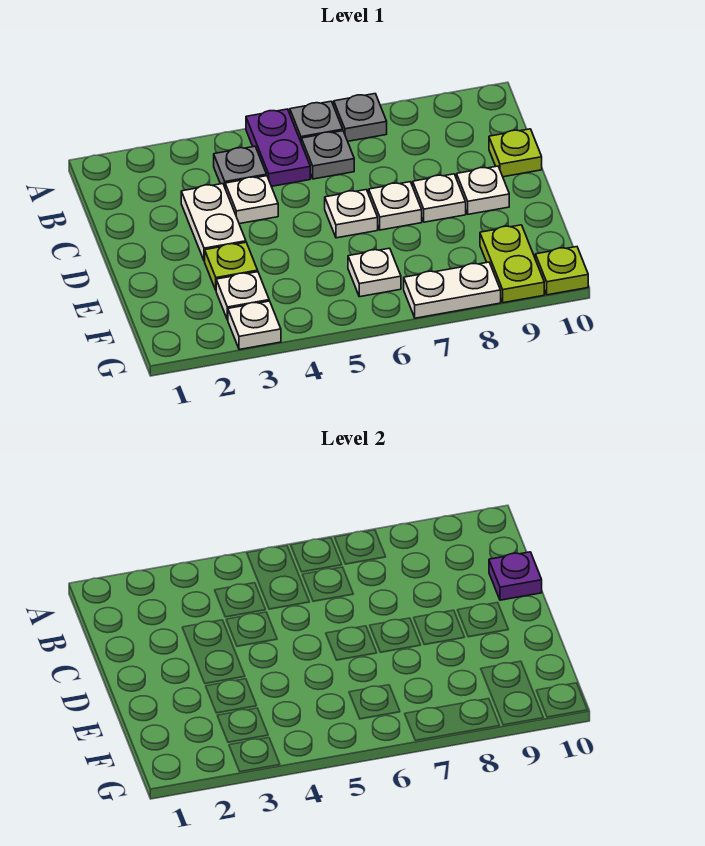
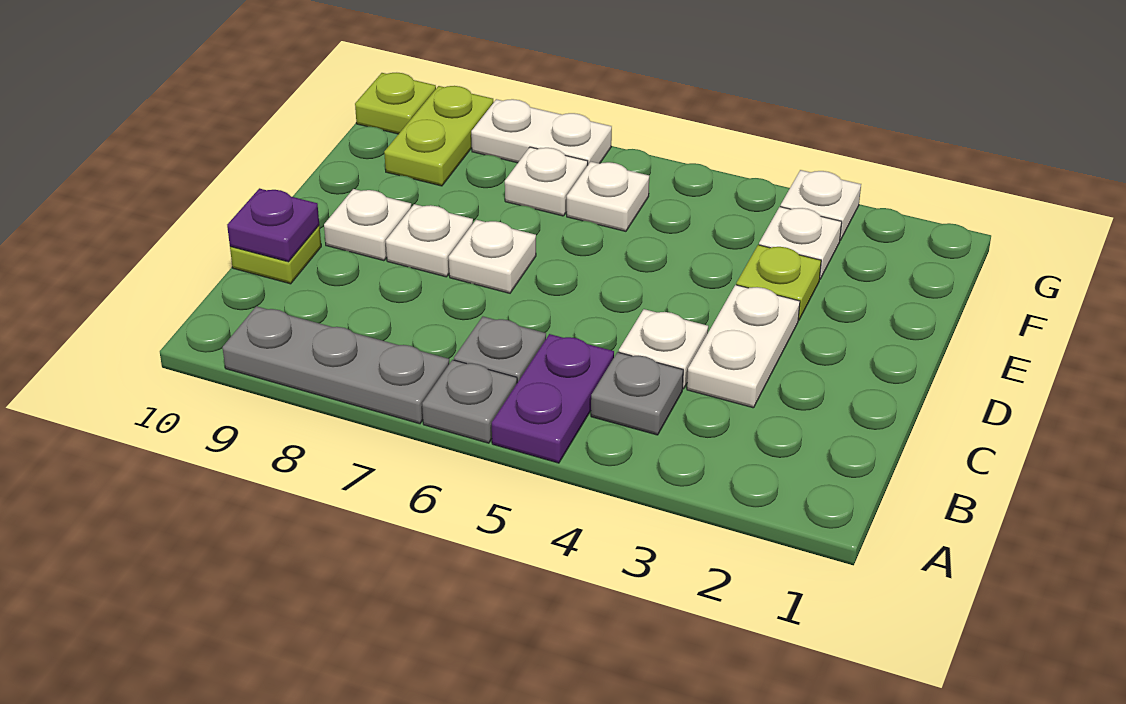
grey plate A7 level 1 -> grey plate A7:A9 level 1
white plate D6 level 1 -> white plate F7 level 1

